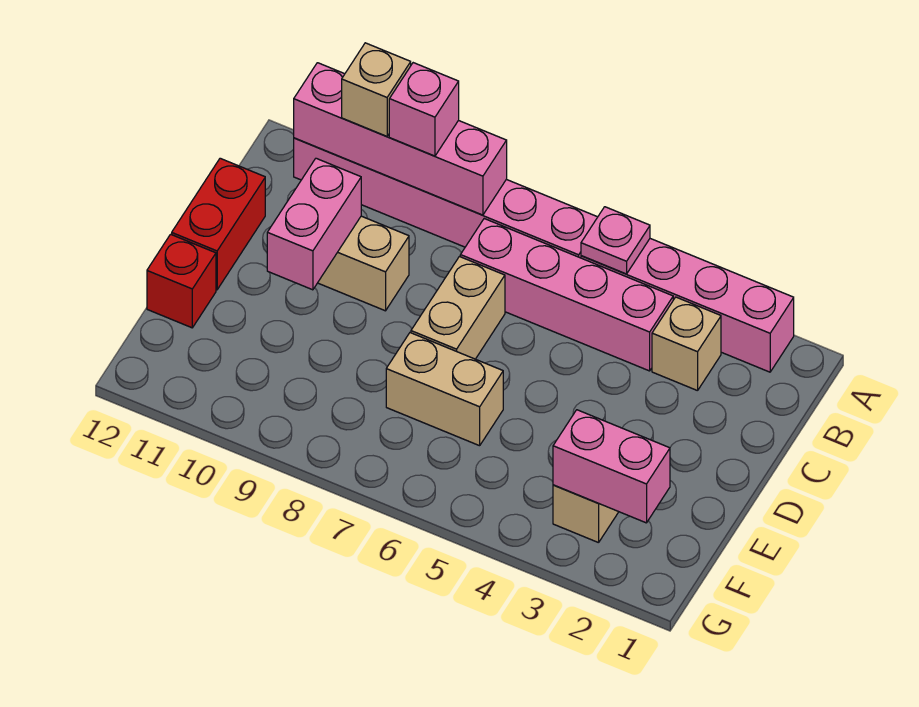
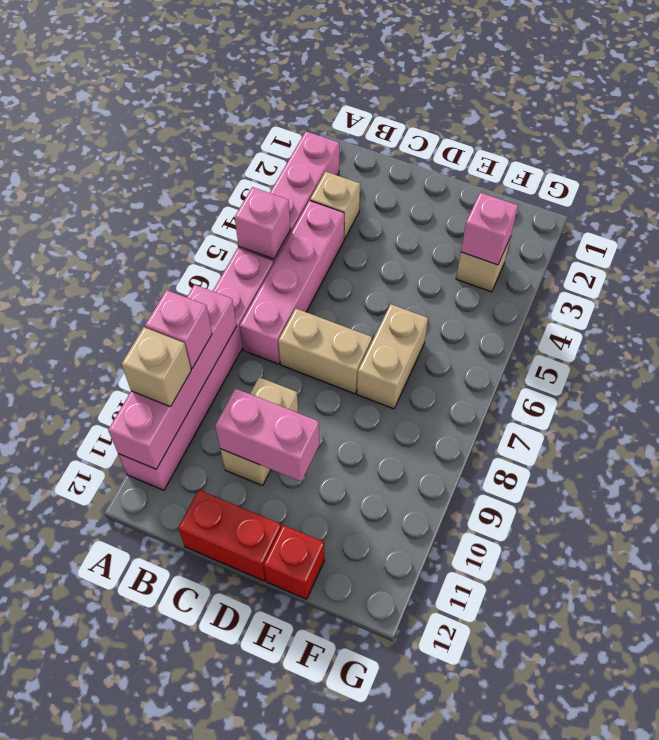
pink plate A5 level 2 -> pink brick A5 level 2
pink brick F2:F3 level 2 -> pink brick F3 level 2

